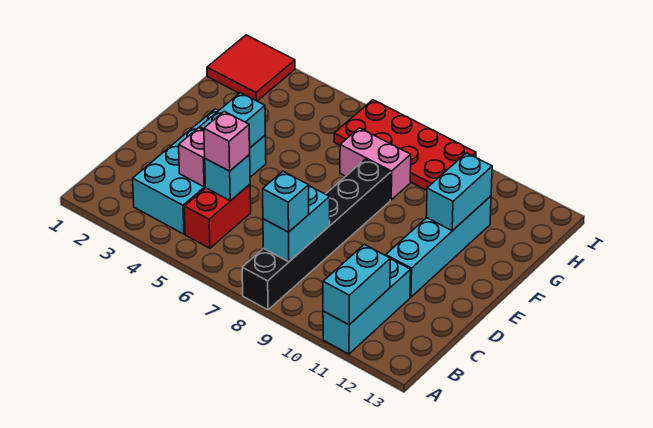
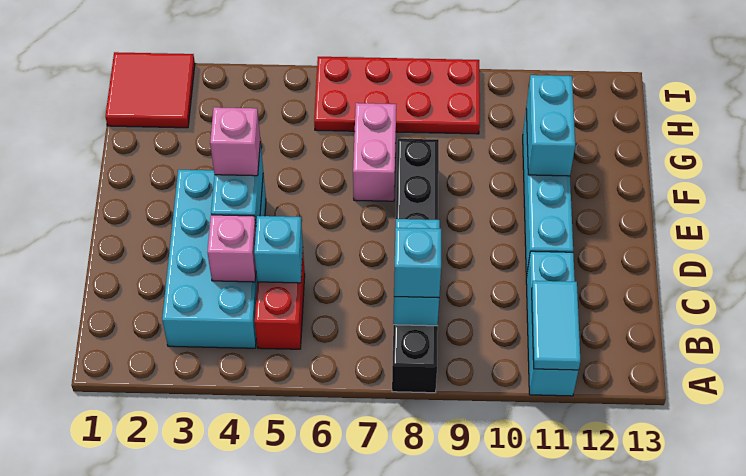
cyan brick A11:B11 level 2 -> cyan tile A11:B11 level 2
pink brick C5 level 3 -> pink brick E4 level 3
pink brick G7:G8 level 1 -> pink brick F7:G7 level 1

